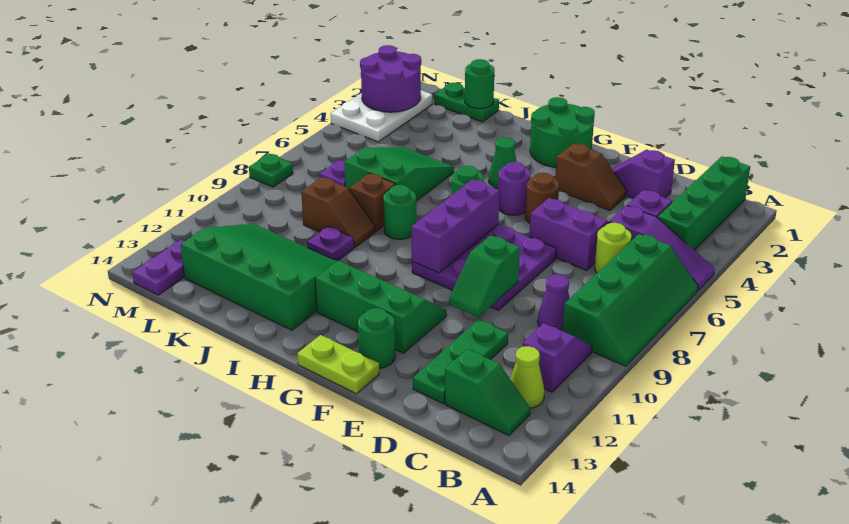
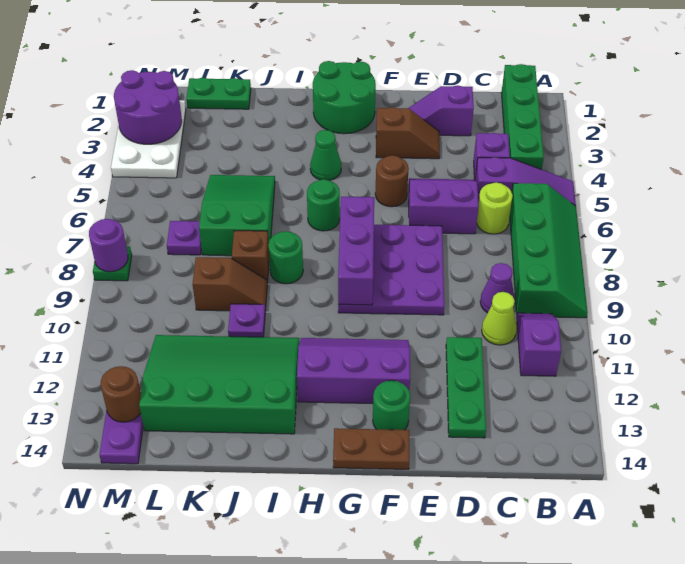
lime cone B12 level 1 -> lime cone C10 level 1
green slope B13:C13 level 1 top C -> none
green slope E9:E10 level 2 top 9 -> none
green slope F11:H12 level 1 top 12 -> purple slope F11:H12 level 1 top 12
lime plate F14:G14 level 1 -> brown plate F14:G14 level 1
purple round brick G5 level 1 -> purple round brick N8 level 2
green round brick K1 level 2 -> none
none -> brown round brick M13 level 2

